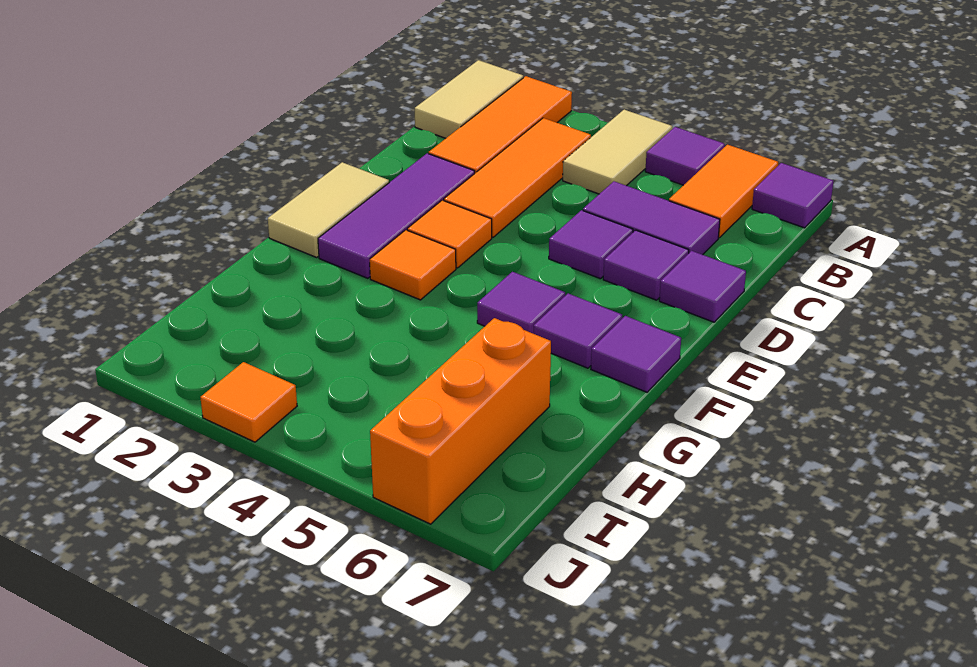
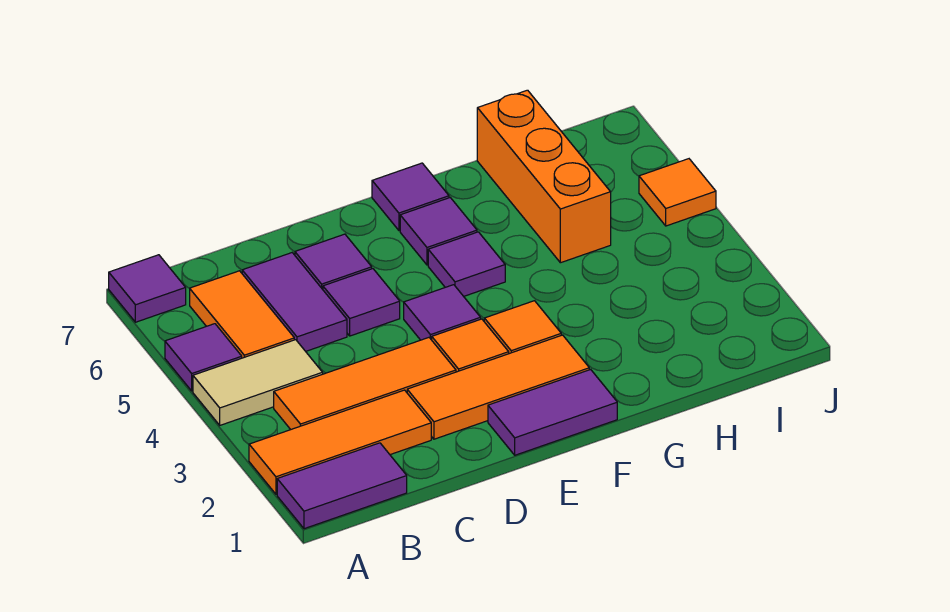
tan tile A1:B1 level 1 -> purple tile A1:B1 level 1
orange tile A6:B6 level 1 -> orange tile B5:B6 level 1
purple tile D2:F2 level 1 -> orange tile D2:F2 level 1
purple tile D7 level 1 -> purple tile E4 level 1
tan tile E1:F1 level 1 -> purple tile E1:F1 level 1
orange brick H6:J6 level 1 -> orange brick H5:H7 level 1
orange tile J3 level 1 -> orange tile J5 level 1

